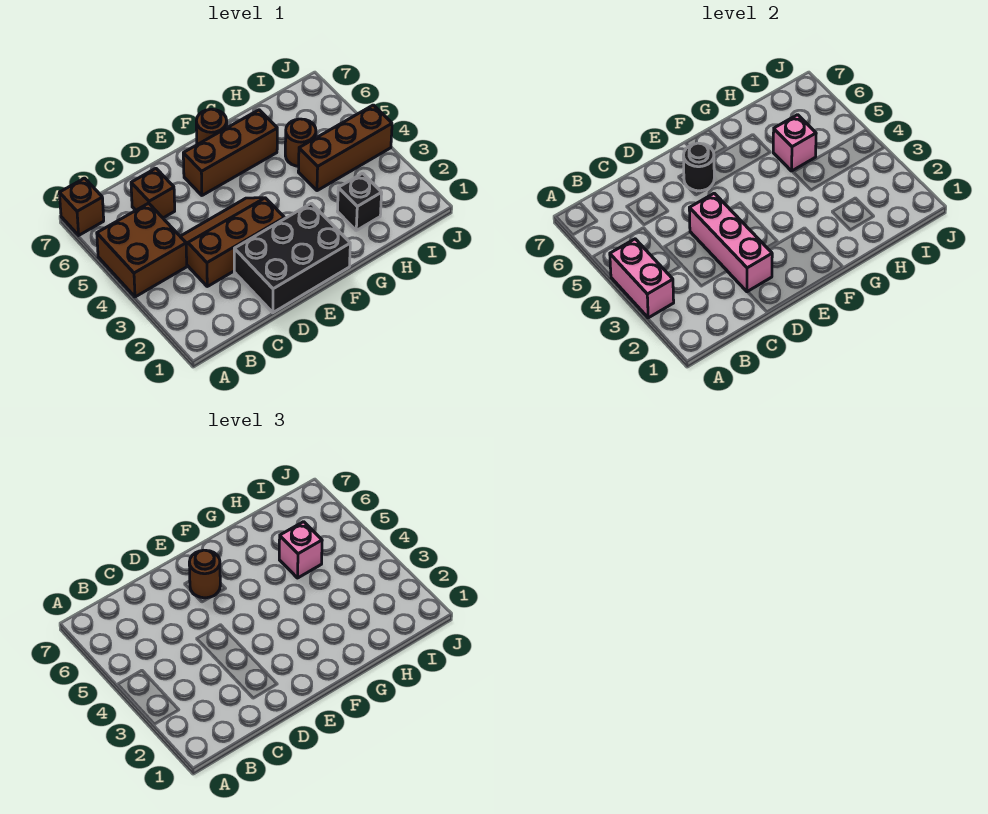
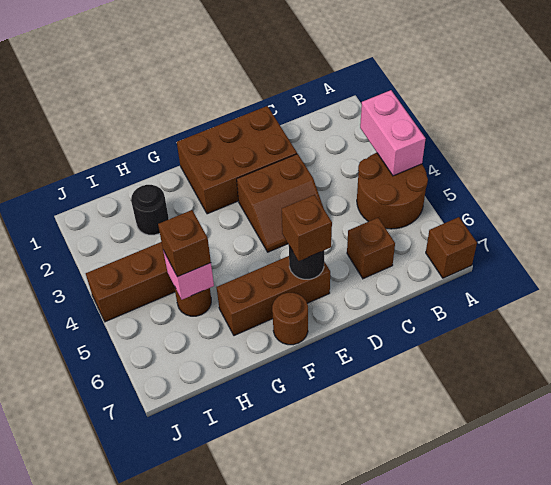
brown brick A4:B5 level 1 -> brown round brick A4:B5 level 1
brown slope C3:E4 level 1 top 3 -> brown slope D3:E4 level 1 top 3
black brick D1:F2 level 1 -> brown brick D1:F2 level 1
pink brick D2:D4 level 2 -> none
brown round brick E6 level 3 -> brown brick E6 level 3
black brick H2 level 1 -> black round brick H2 level 1
pink brick H5 level 3 -> brown brick H5 level 3

